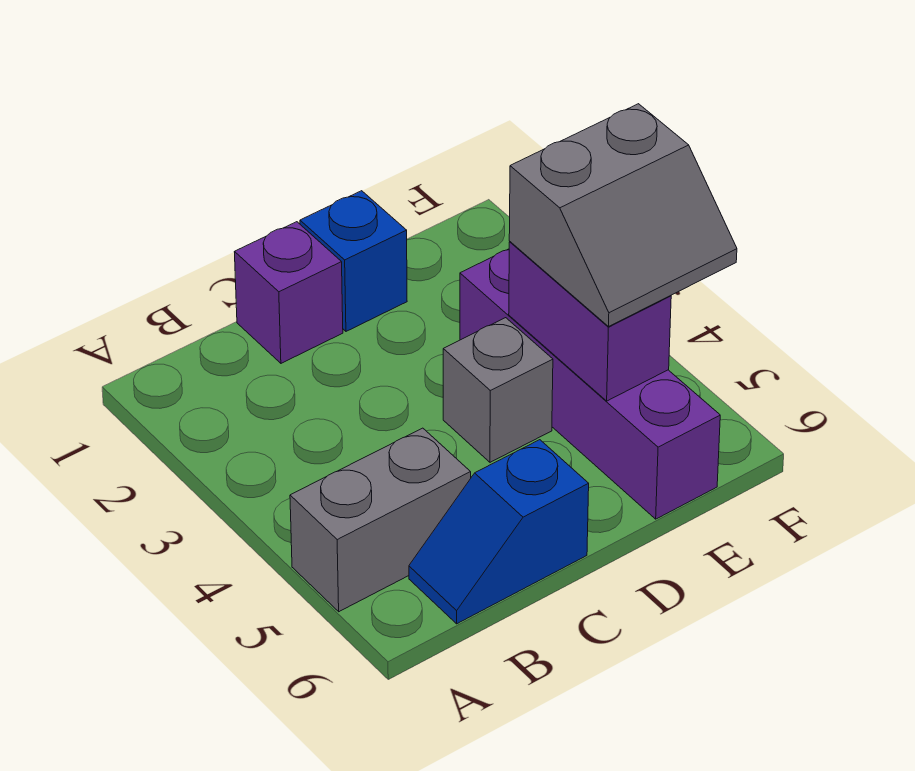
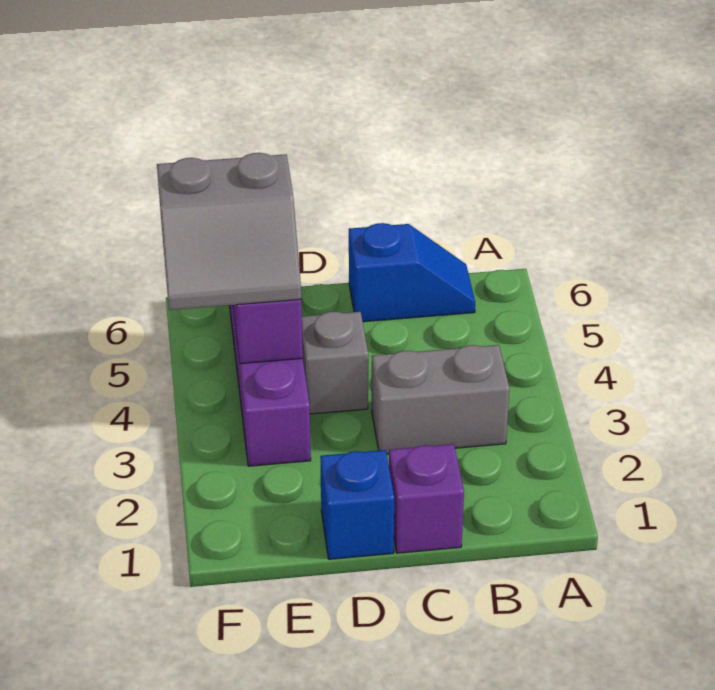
grey brick A5:B5 level 1 -> grey brick B3:C3 level 1
grey slope E4:F5 level 3 top 4 -> grey slope E4:F5 level 3 top 5

